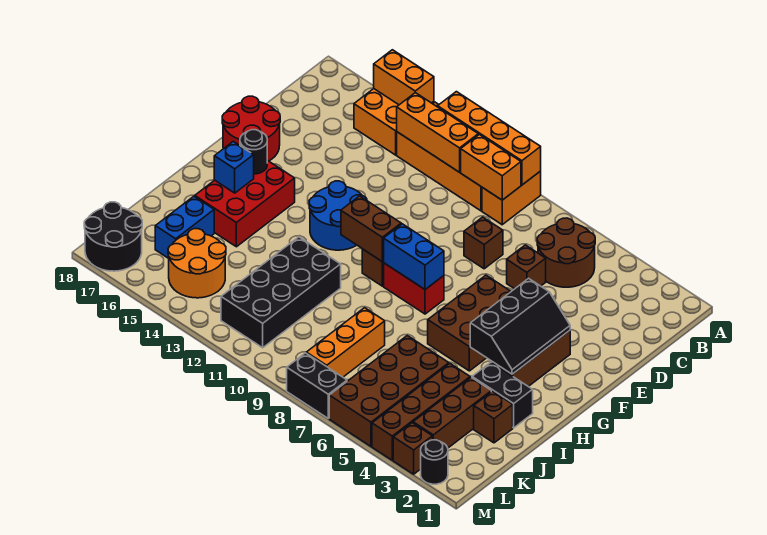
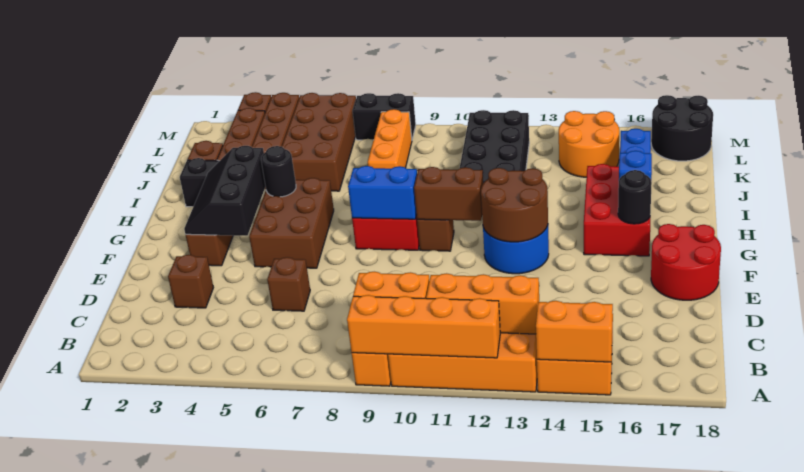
brown round brick B5:C6 level 1 -> brown round brick F12:G13 level 2
brown brick D8 level 1 -> brown brick D3 level 1
black round brick M2 level 1 -> black round brick H5 level 2

